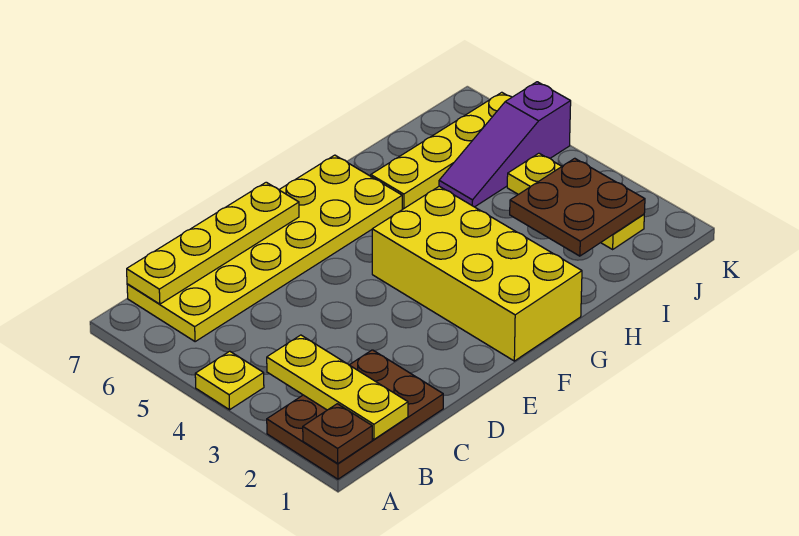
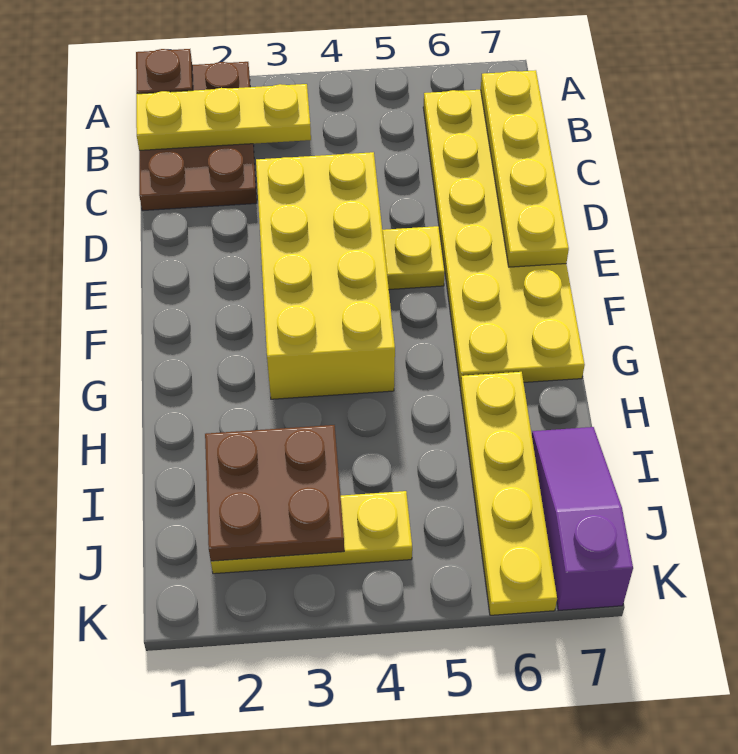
yellow plate A4 level 1 -> yellow plate E5 level 1
yellow brick F1:G4 level 1 -> yellow brick D3:G4 level 1
purple slope I5:K5 level 1 top K -> purple slope I7:K7 level 1 top K

